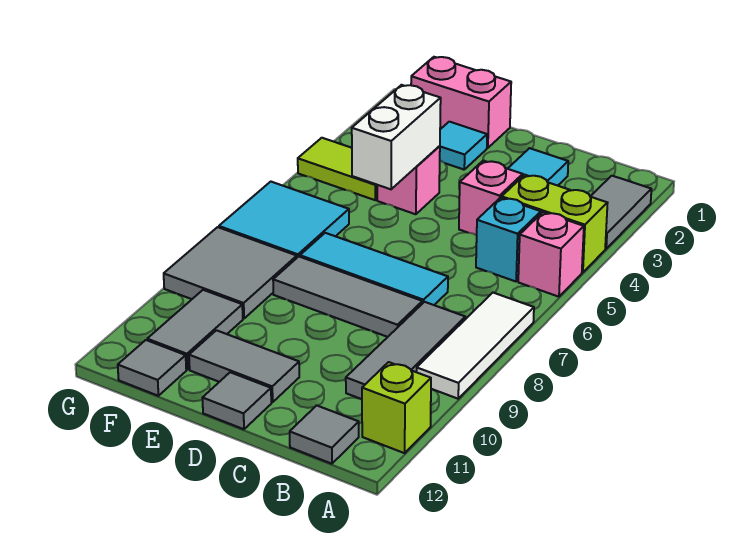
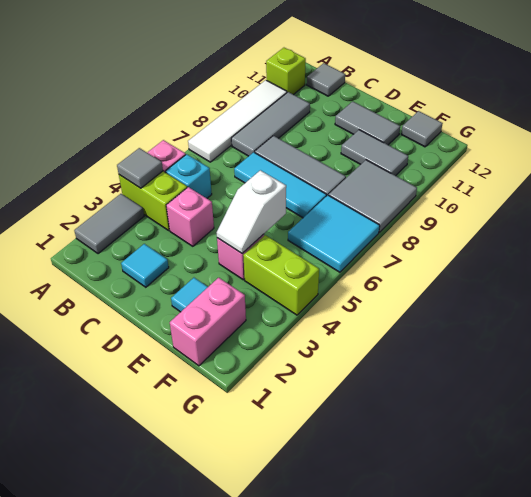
white tile A7:A9 level 1 -> white tile A7:A10 level 1
grey tile D12 level 1 -> grey tile A4 level 2
pink brick E1:F1 level 1 -> pink brick F1:F2 level 1
white brick E4:E5 level 2 -> white slope E4:E5 level 2 top 5
lime tile F4:G4 level 1 -> lime brick F4:G4 level 1
grey tile F10:F11 level 1 -> grey tile E10:F10 level 1

